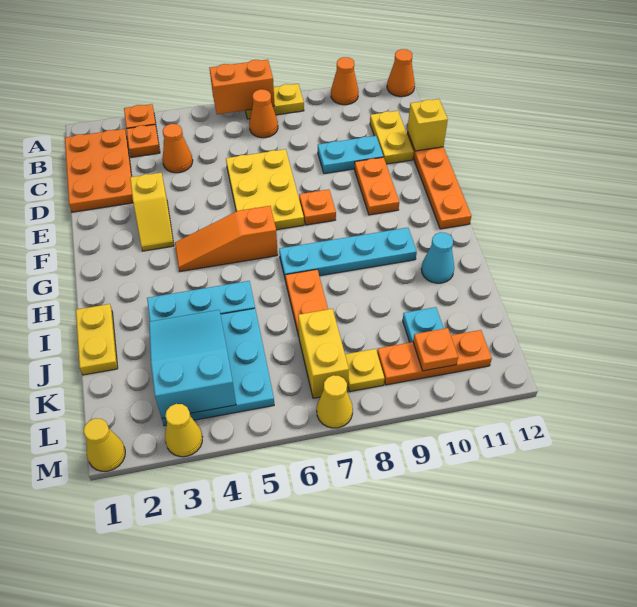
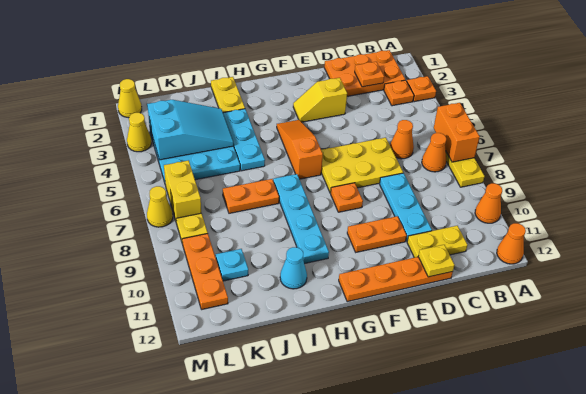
orange cone C4 level 1 -> orange cone C6 level 1
cyan plate D9:D10 level 1 -> cyan plate D8:D10 level 1
yellow brick D12 level 2 -> yellow plate D12 level 2
yellow plate I1:J1 level 1 -> yellow plate I1:I2 level 1
yellow brick K7:L7 level 1 -> yellow brick L6:L7 level 1
orange plate L10 level 2 -> orange plate C2 level 2

